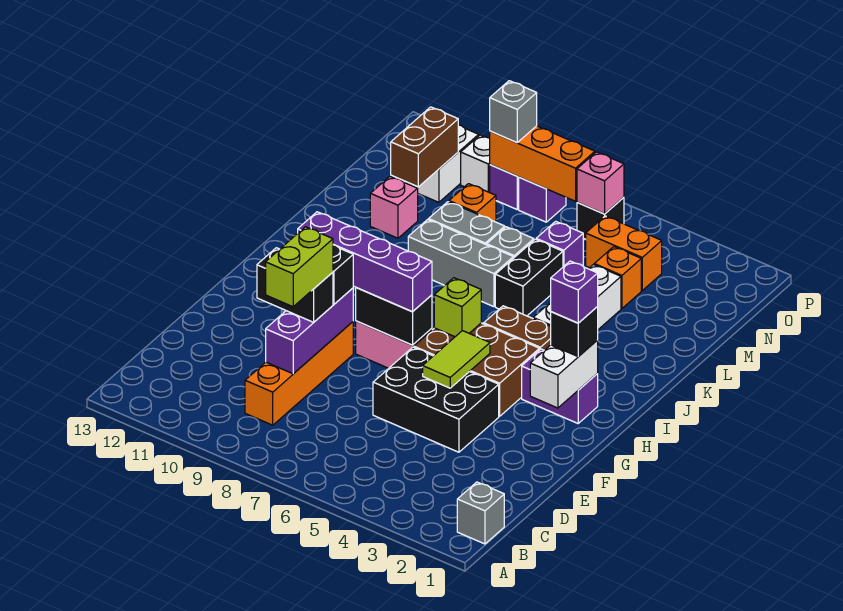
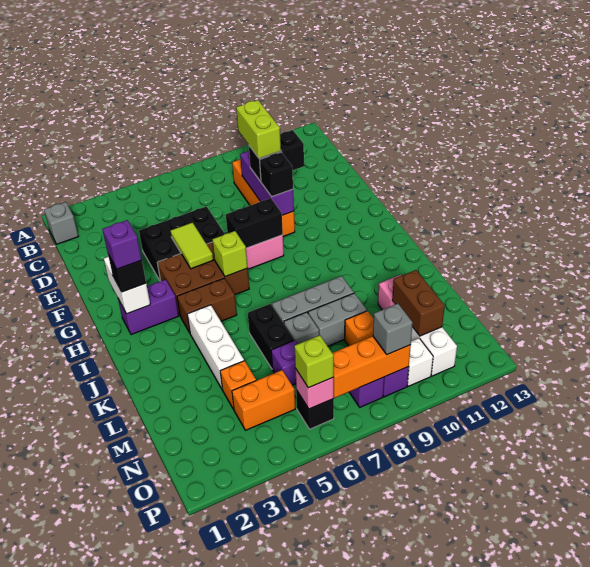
purple brick G7:G10 level 3 -> none
none -> lime brick O6 level 3

